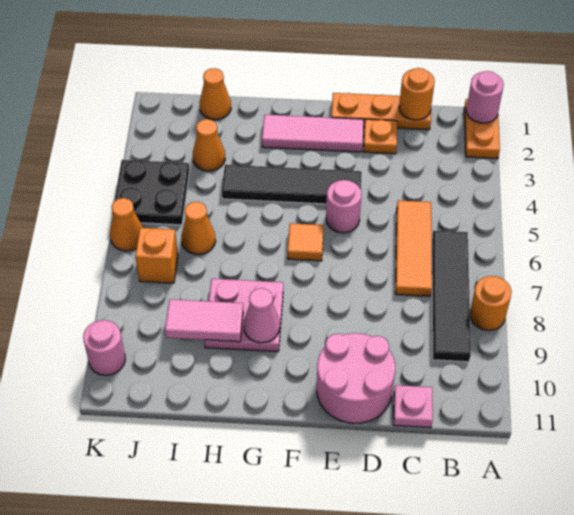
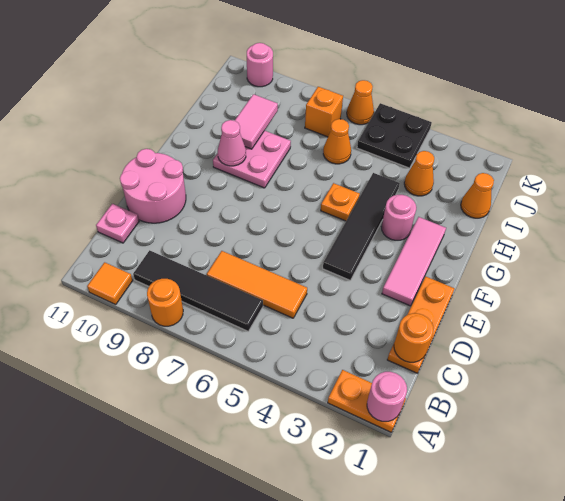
orange plate D2 level 1 -> orange plate G5 level 1
pink round brick E5 level 1 -> pink round brick G3 level 1
orange tile F6 level 1 -> orange tile A10 level 1

